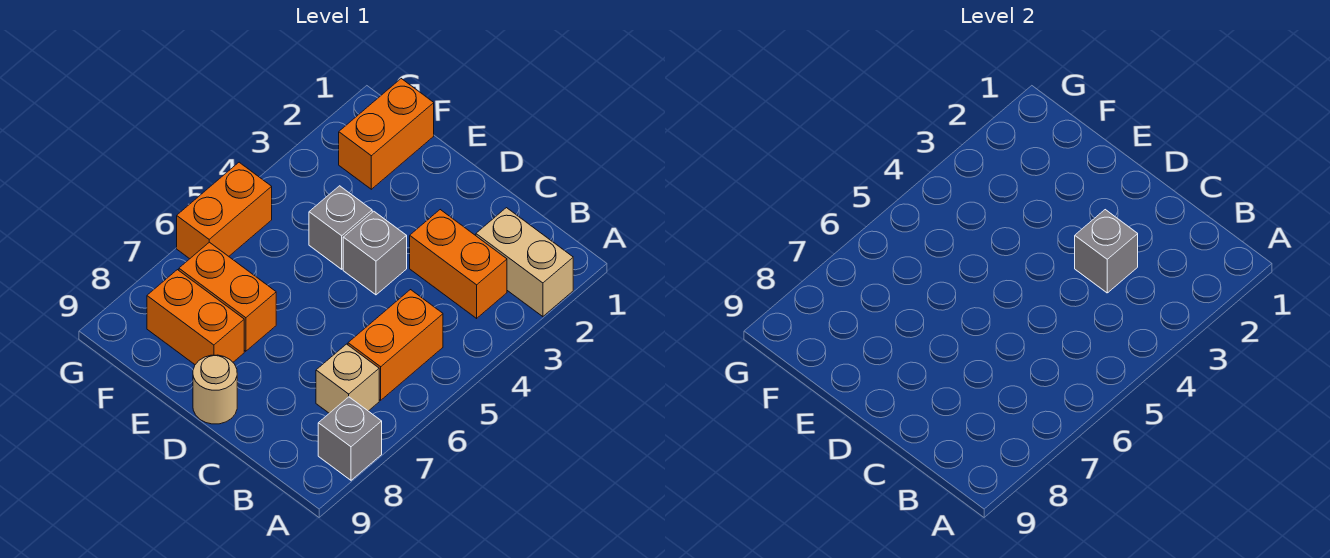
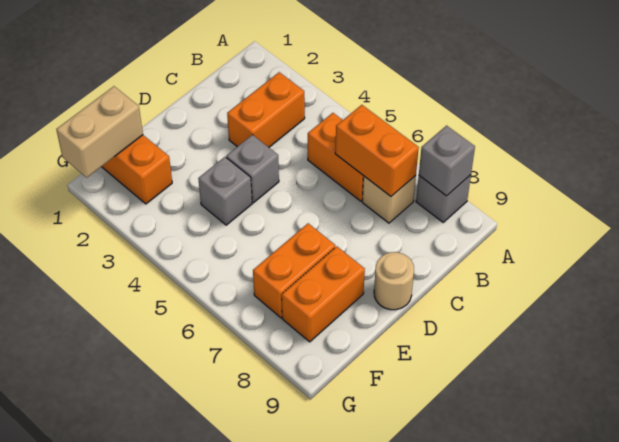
tan brick A2:B2 level 1 -> tan brick F1:G1 level 2
grey brick C3 level 2 -> grey brick A8 level 2
orange brick G5:G6 level 1 -> orange brick B6:B7 level 2

